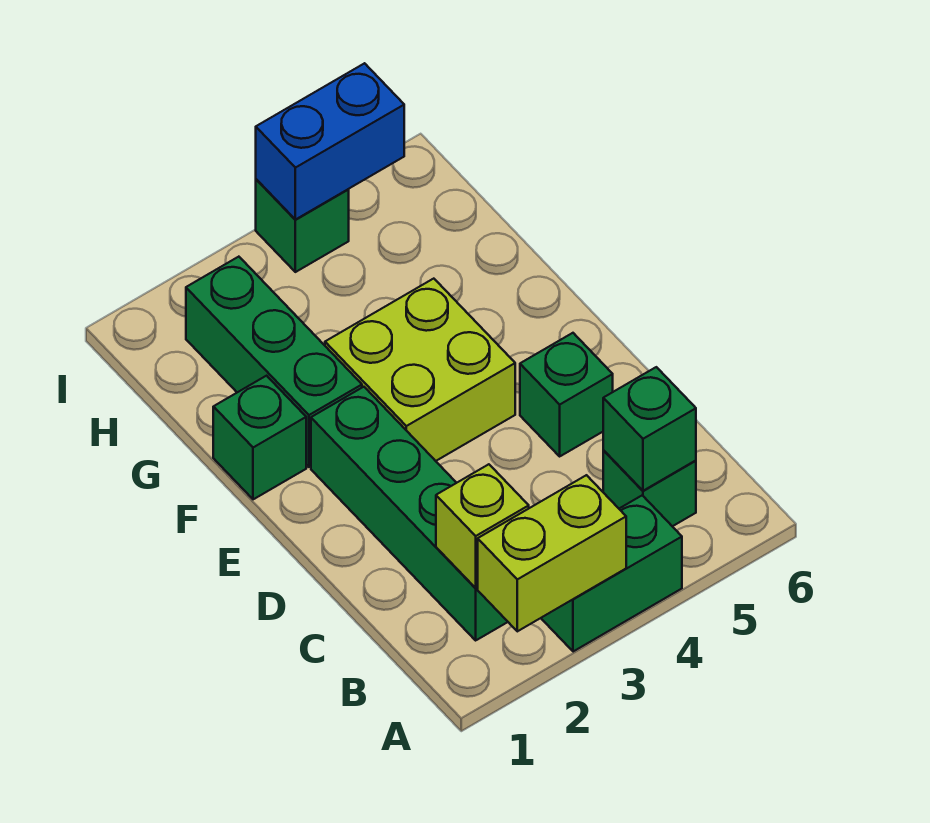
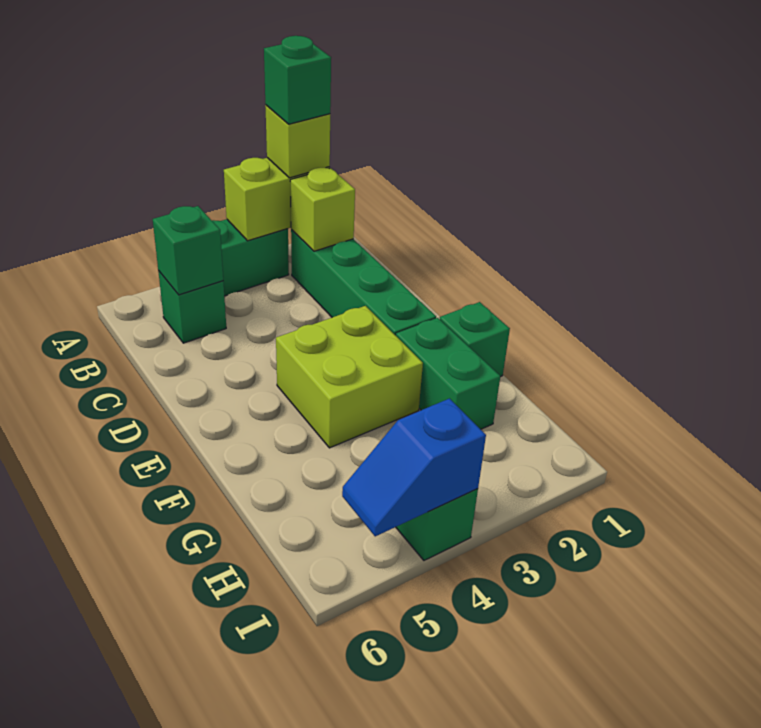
none -> lime brick A2 level 3
green brick D5 level 1 -> green brick A2 level 4
green brick F2:H2 level 1 -> green brick F2:G2 level 1
blue brick I4:I5 level 2 -> blue slope I4:I5 level 2 top 4

